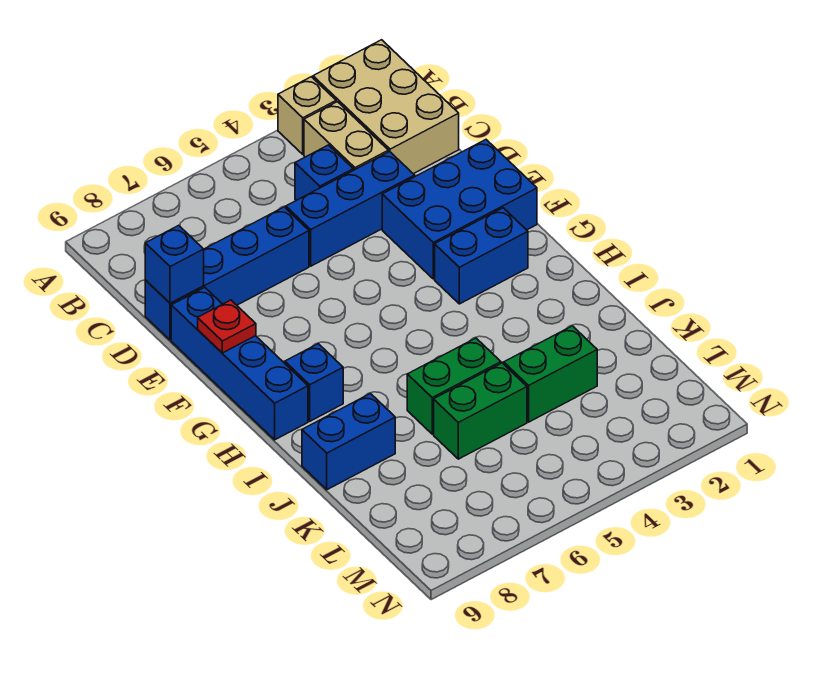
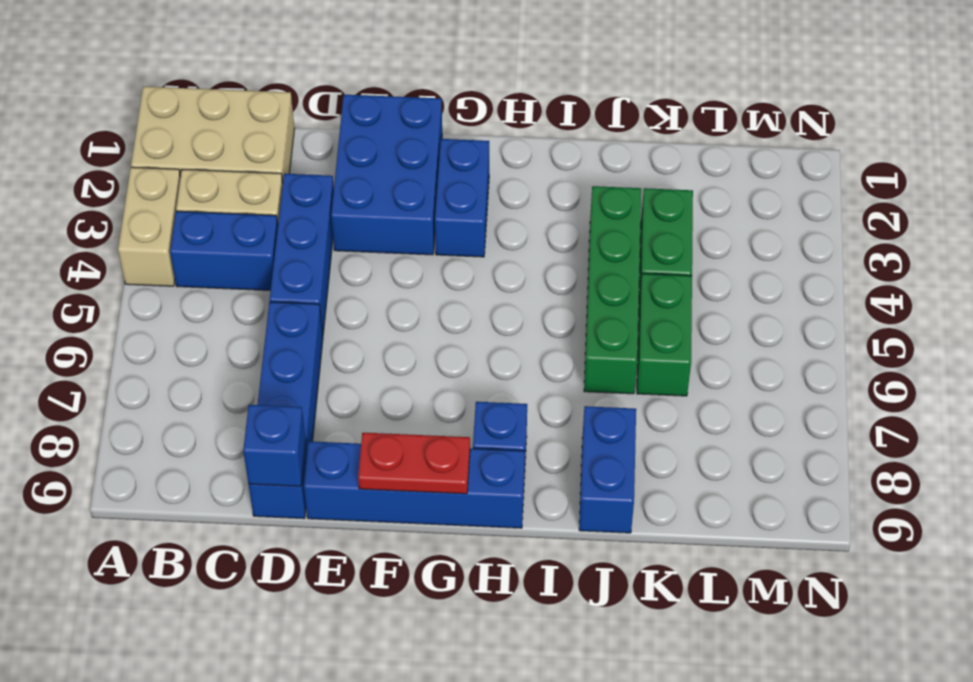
tan brick A3 level 1 -> tan brick A3:A4 level 1
blue brick C4 level 1 -> blue brick B4:C4 level 1
red plate F9 level 2 -> red plate F9:G9 level 2
green brick J5:J6 level 1 -> green brick J3:J6 level 1

